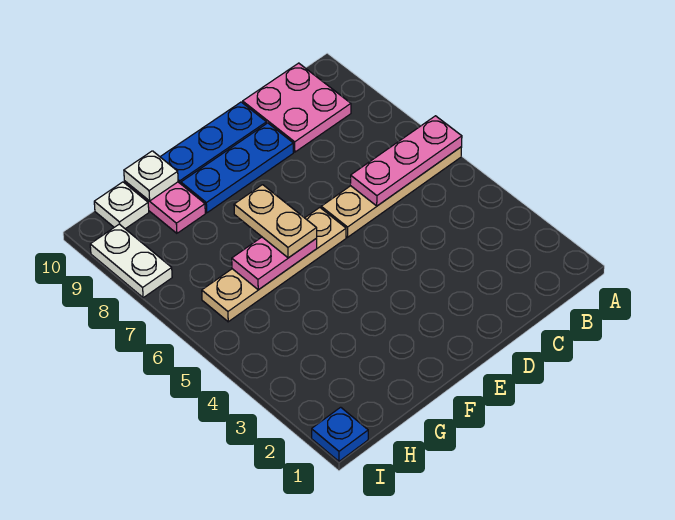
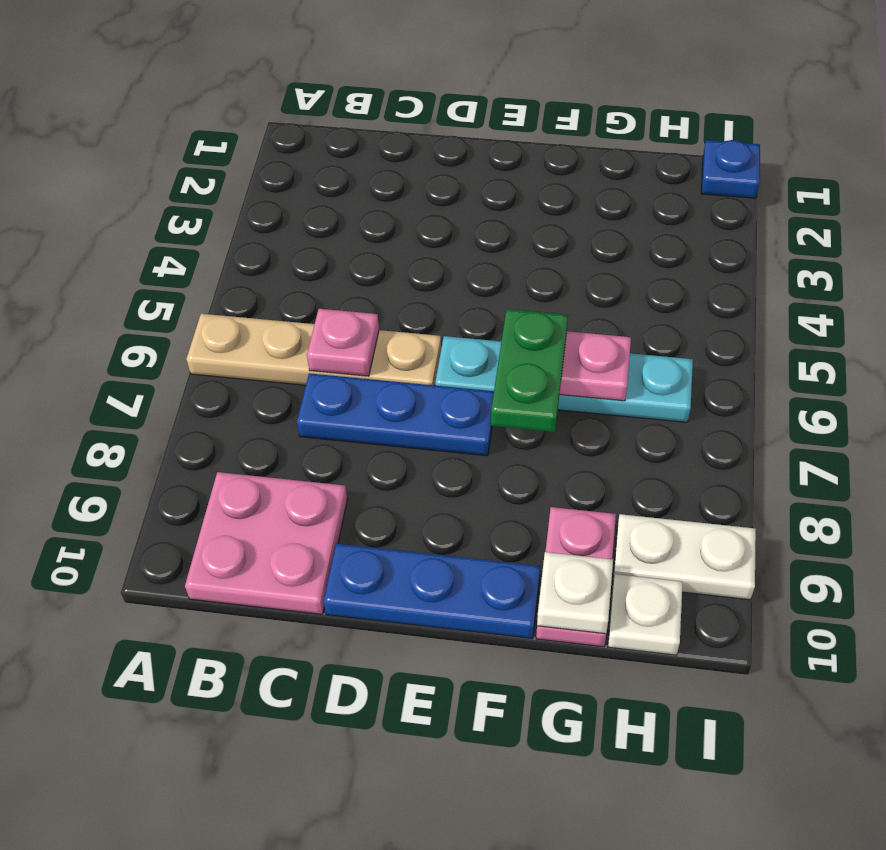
pink plate A6:C6 level 2 -> pink plate C6 level 2
blue plate D9:F9 level 1 -> blue plate C7:E7 level 1
tan plate E6:H6 level 1 -> cyan plate E6:H6 level 1
tan plate F6:F7 level 3 -> green plate F6:F7 level 3
white plate I8:I9 level 1 -> white plate H9:I9 level 1

